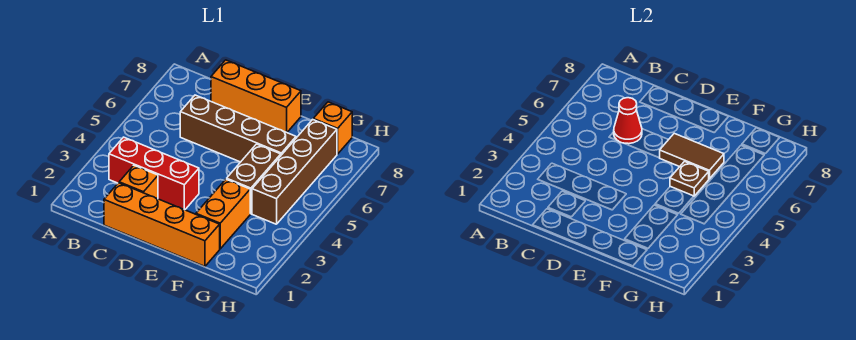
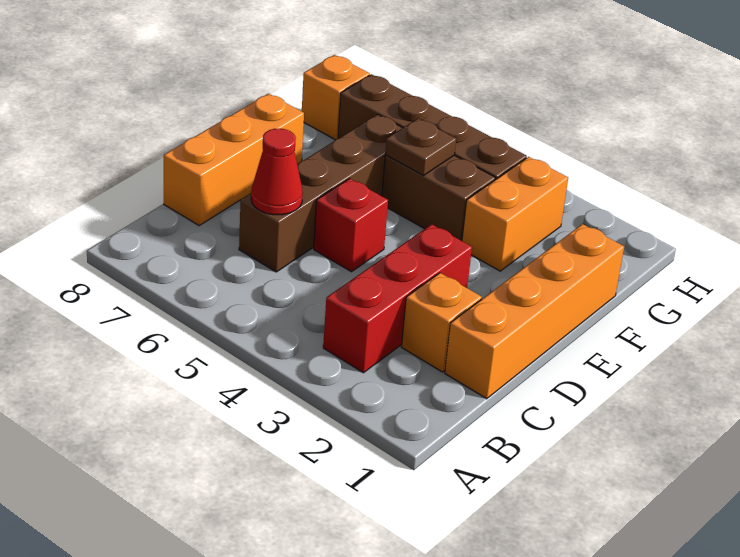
none -> red brick D5 level 1
brown tile E6:F6 level 2 -> none
orange brick F2:F3 level 1 -> orange brick F3:G3 level 1

